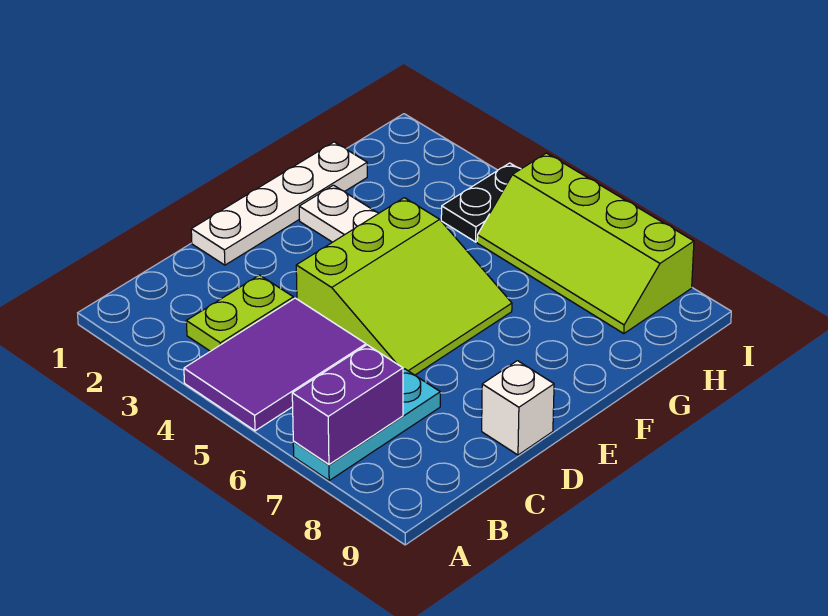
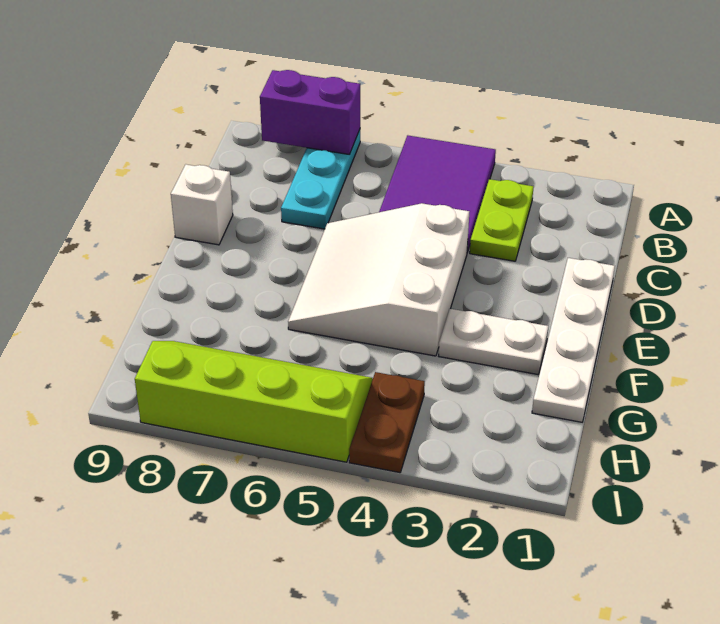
purple brick A7:B7 level 2 -> purple brick A7:A8 level 2
lime slope D4:F6 level 1 top 4 -> white slope D4:F6 level 1 top 4
black plate H4:I4 level 1 -> brown plate H4:I4 level 1

